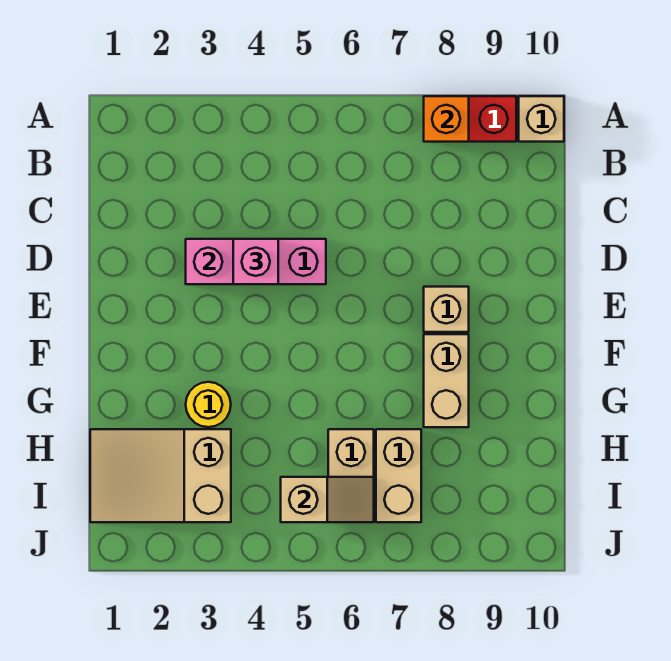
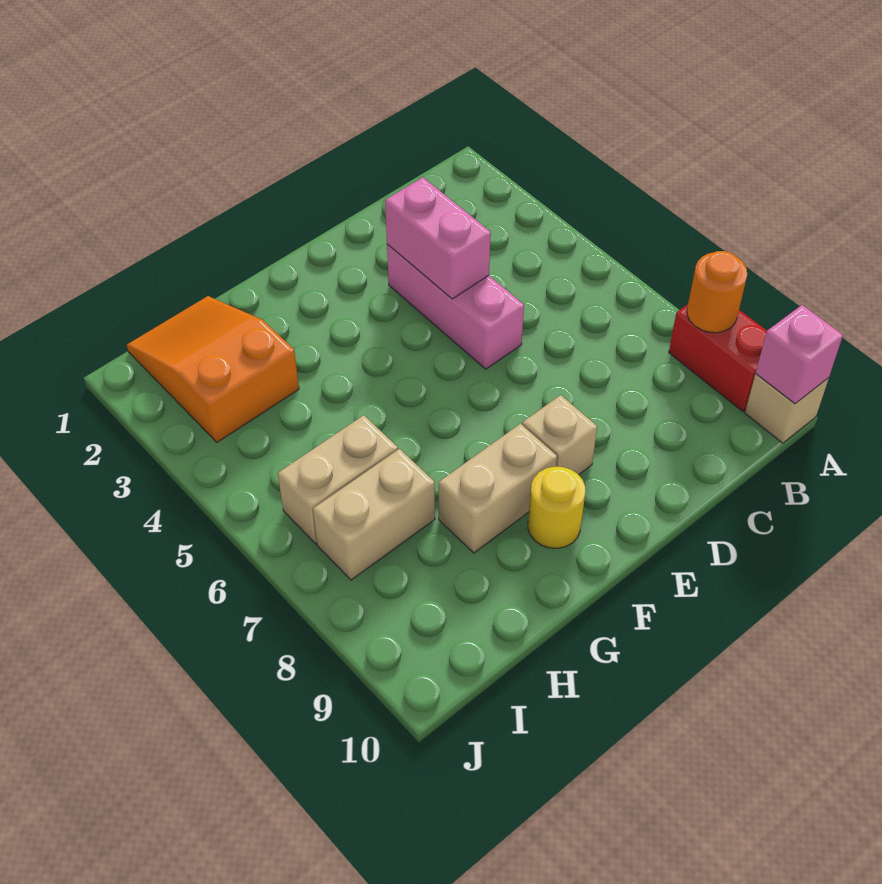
orange brick A8 level 2 -> orange round brick A8 level 2
pink brick D4 level 3 -> pink brick A10 level 2
yellow round brick G3 level 1 -> yellow round brick F9 level 1
tan slope H1:I3 level 1 top 3 -> orange slope H1:I3 level 1 top 3
tan slope I5:I6 level 2 top 5 -> none

